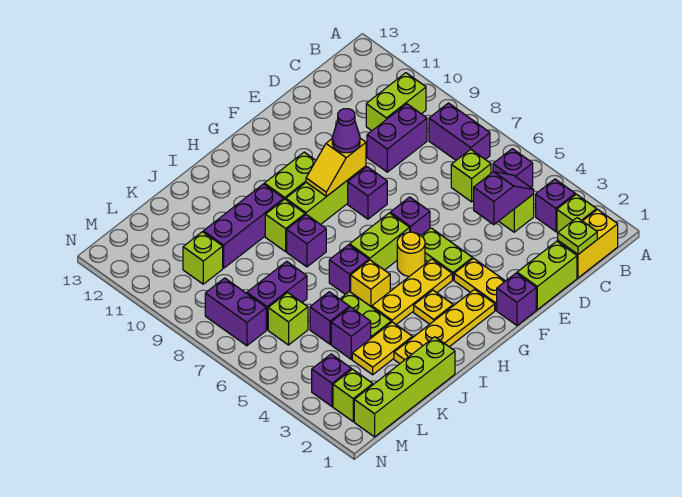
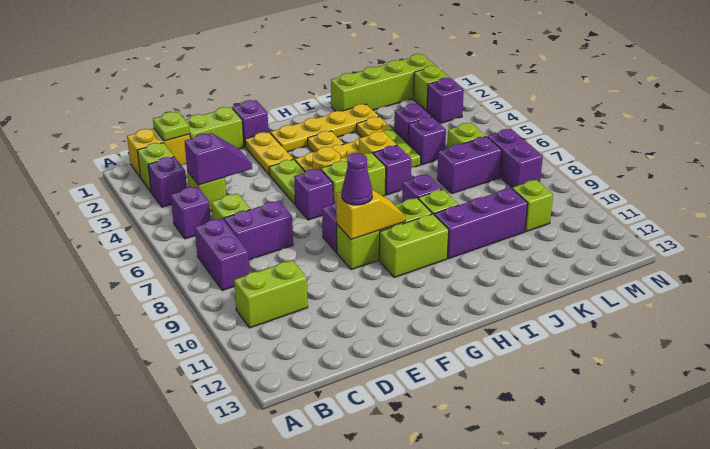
purple slope C4:D4 level 2 top D -> purple slope C4:D4 level 2 top C
purple brick C9:D9 level 1 -> purple brick C7:D7 level 1
yellow plate J3:K3 level 1 -> yellow plate J3 level 1

